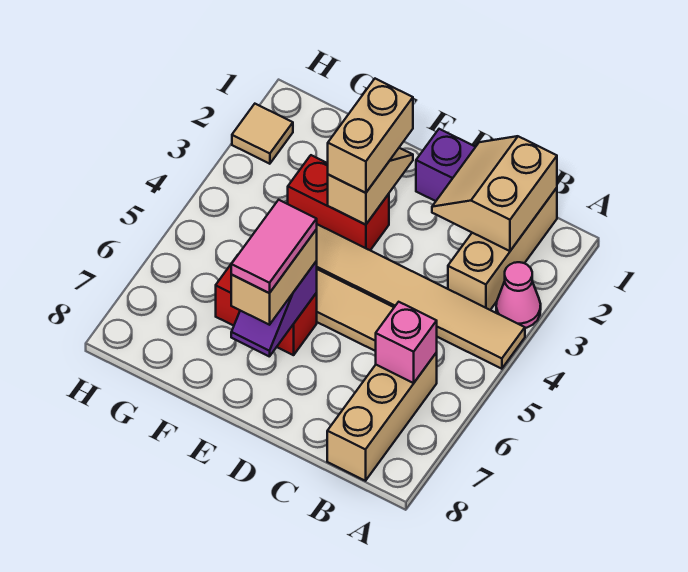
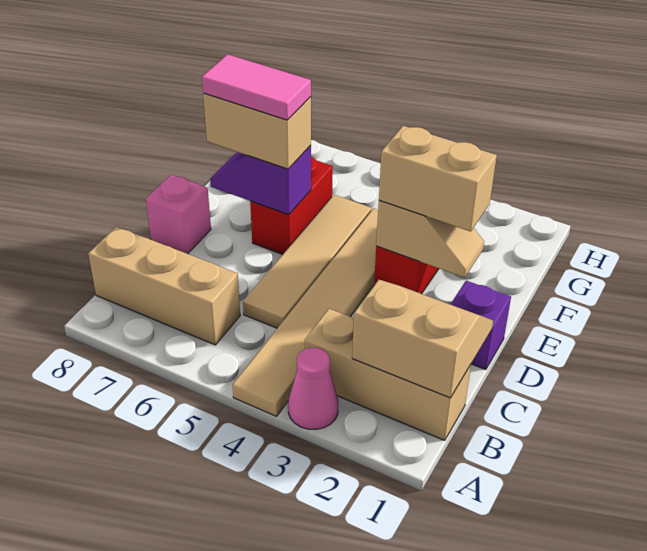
pink brick B6 level 2 -> pink brick D8 level 1
tan tile H2 level 1 -> none

